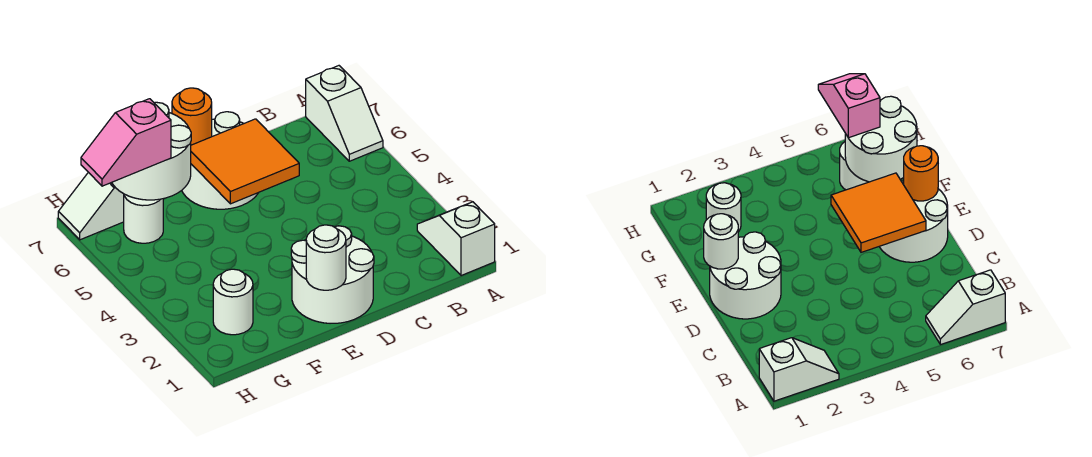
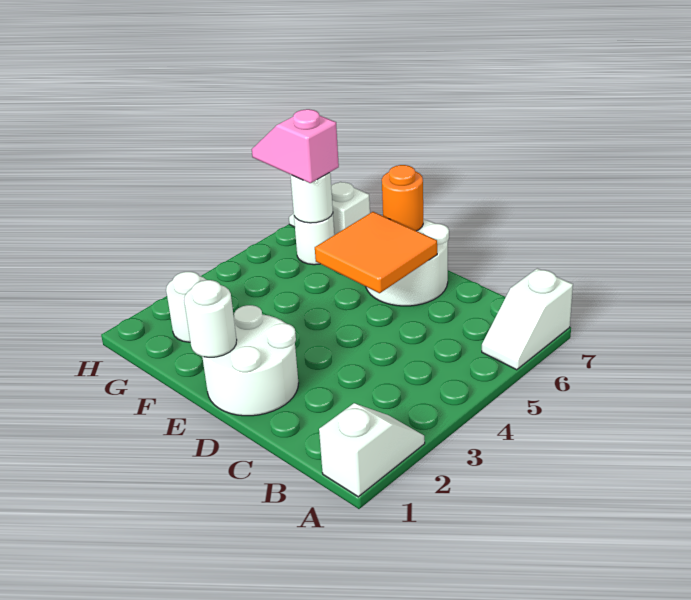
white round brick F6:G7 level 2 -> white round brick G6 level 2

